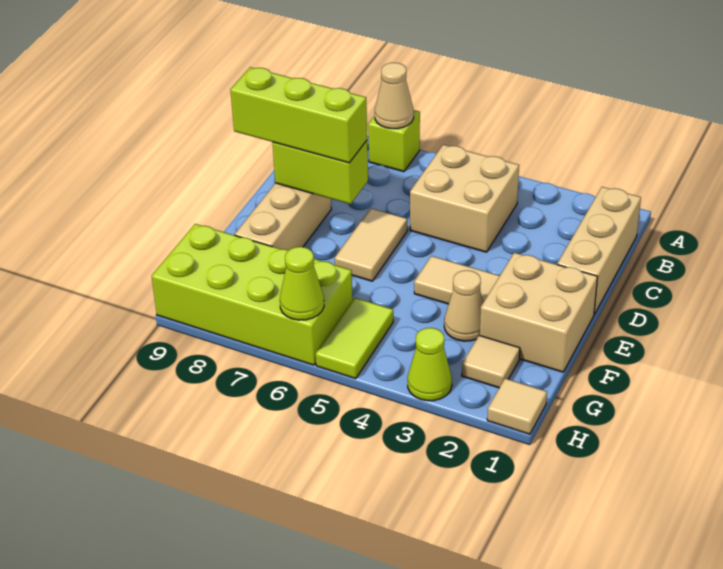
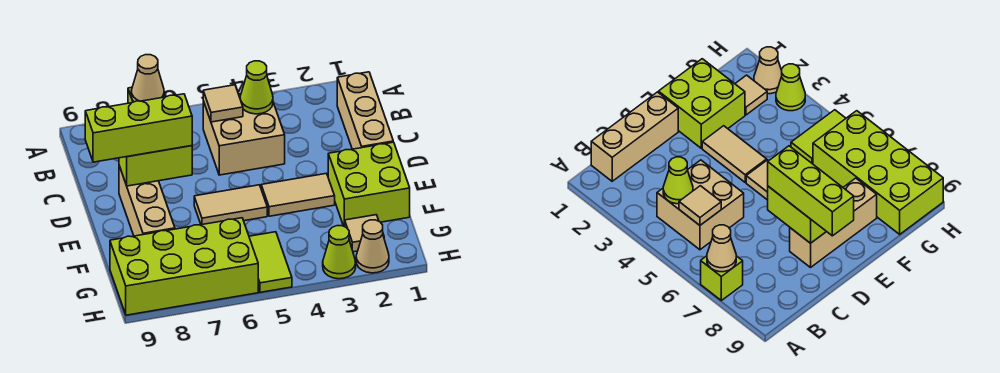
tan tile D6:E6 level 1 -> tan tile E5:E6 level 1
tan brick E1:F2 level 1 -> lime brick E1:F2 level 1
tan cone F3 level 1 -> tan cone H2 level 1
tan tile H1 level 1 -> tan tile B5 level 2
lime cone H6 level 2 -> lime cone B4 level 2

